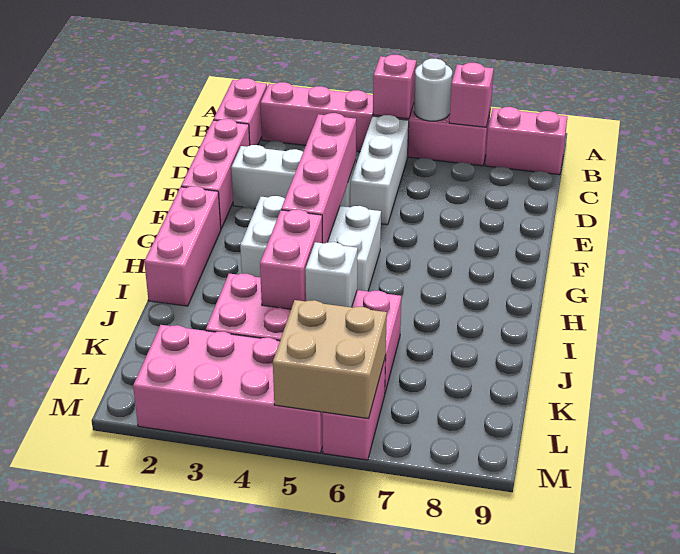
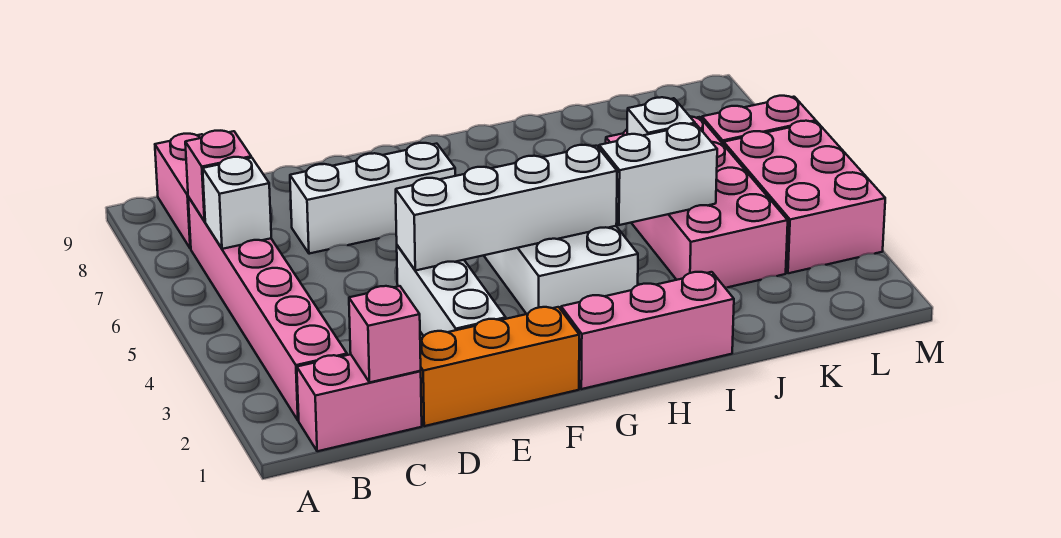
pink brick B5 level 2 -> pink brick C1 level 2
white round brick B6 level 2 -> white brick B6 level 2
white brick C5:E5 level 1 -> white brick D7:F7 level 1
pink brick D1:F1 level 1 -> orange brick D1:F1 level 1
pink brick E4:H4 level 2 -> white brick E4:H4 level 2
pink brick I4:J4 level 2 -> white brick I4:J4 level 2
pink brick L2:M5 level 1 -> pink brick L3:M5 level 1
tan brick L5:M6 level 2 -> none

